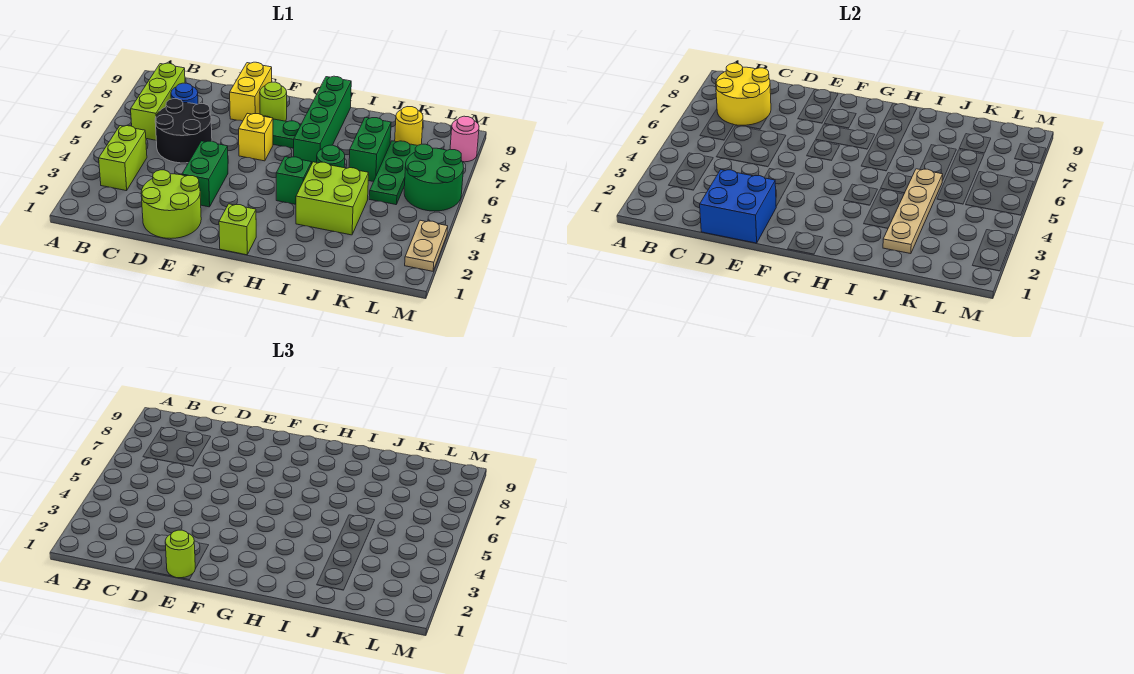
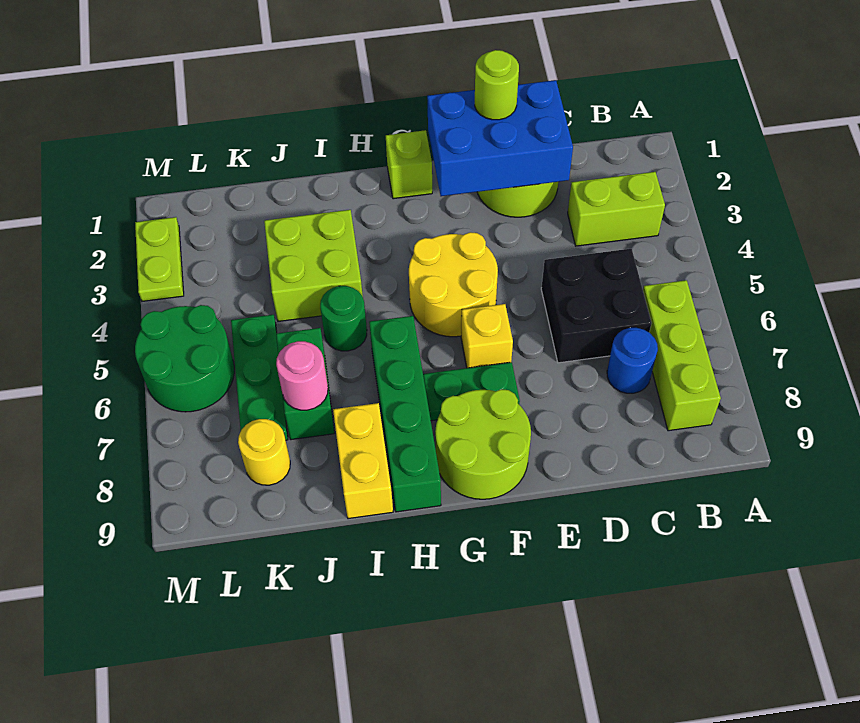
lime brick B3:B4 level 1 -> lime brick B3:C3 level 1
yellow round brick B7:C8 level 2 -> yellow round brick F4:G5 level 1
black round brick C5:D6 level 1 -> black brick C5:D6 level 1
blue brick D1:E2 level 2 -> blue brick D1:F2 level 2
green brick E3:E4 level 1 -> none
yellow brick E8:E9 level 1 -> yellow brick I8:I9 level 1
lime round brick F8 level 1 -> lime round brick F8:G9 level 1
green brick H4 level 1 -> none
tan plate J2:J5 level 2 -> none
tan plate M2:M3 level 1 -> lime plate M2:M3 level 1
pink round brick M8 level 1 -> pink round brick J7 level 2

